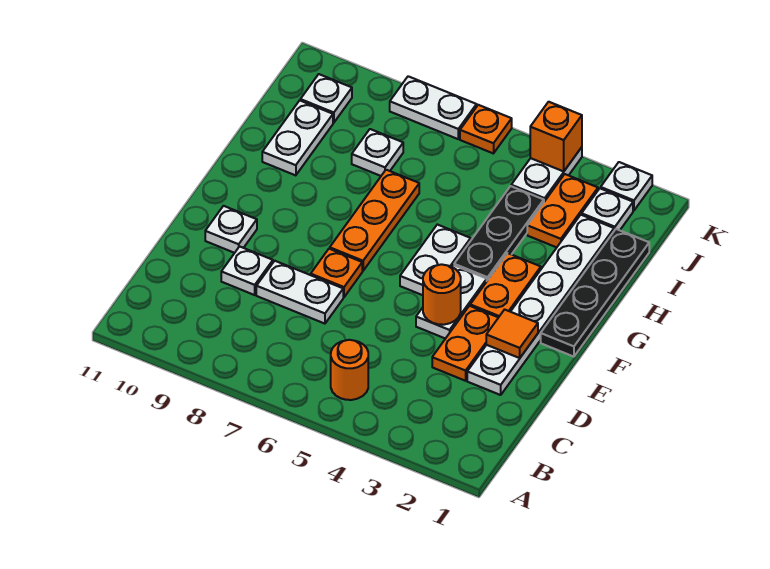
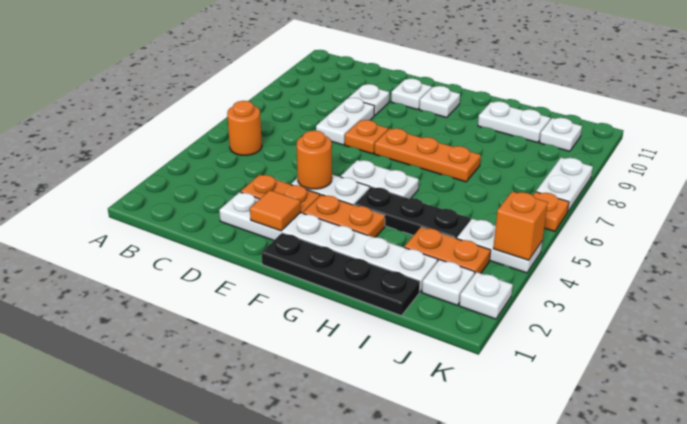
white plate I8 level 1 -> white plate F10 level 1

